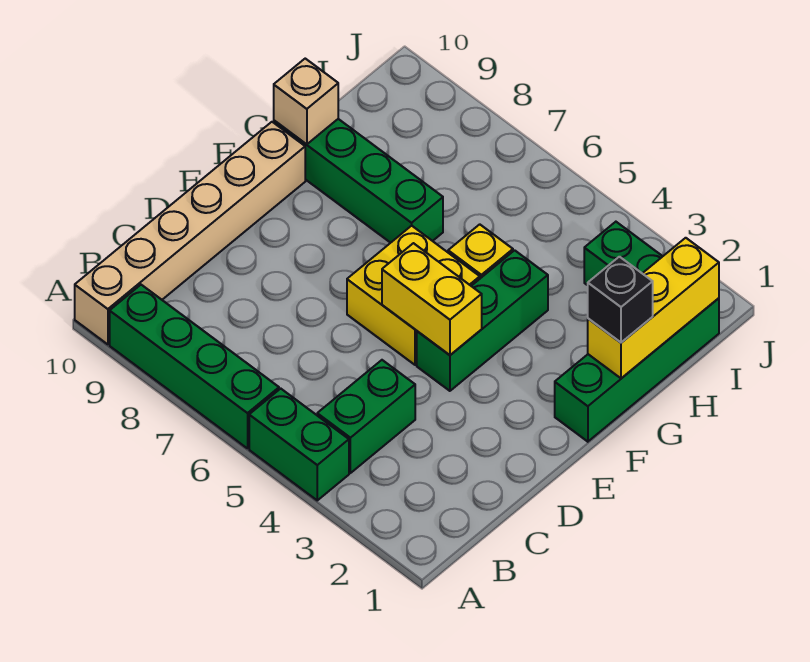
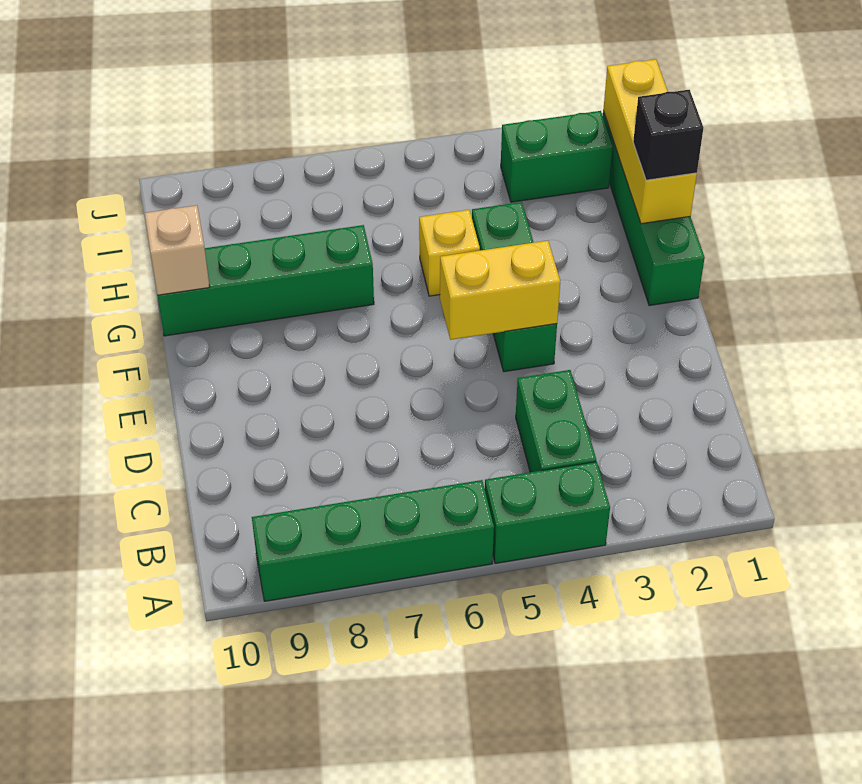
tan brick A10:F10 level 1 -> none
yellow brick E5:F6 level 1 -> none

